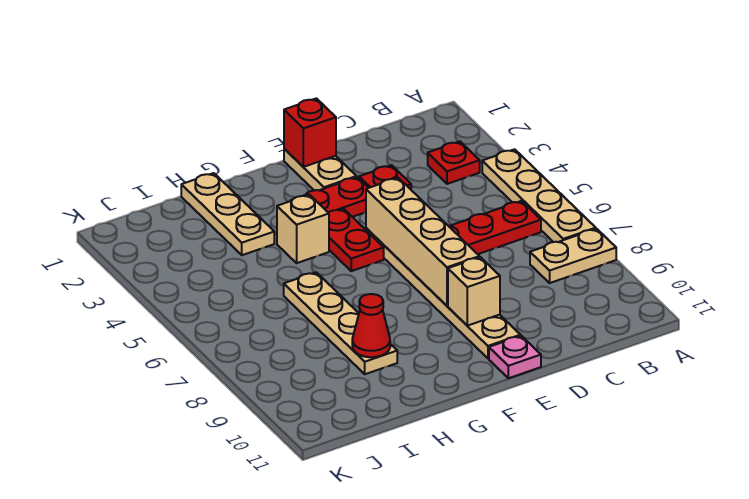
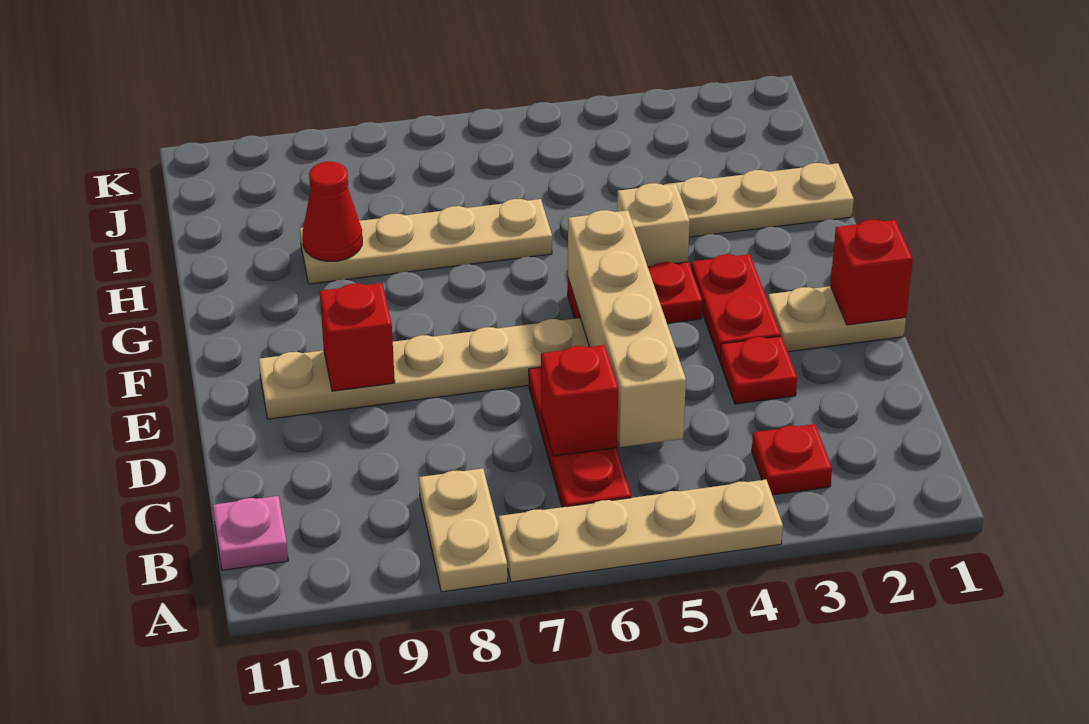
none -> red brick C6 level 2
tan brick E5:E8 level 2 -> tan brick C5:F5 level 2
tan brick E9 level 2 -> red brick E9 level 2
pink plate E11 level 1 -> pink plate B11 level 1

